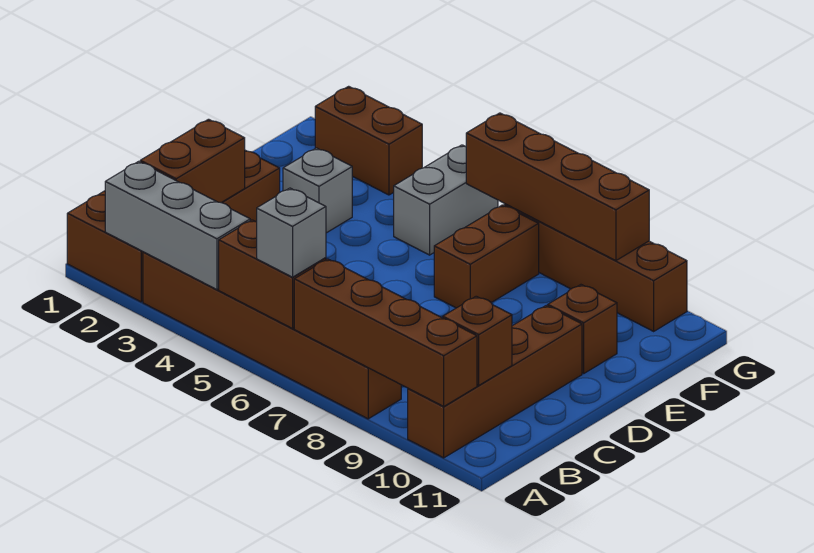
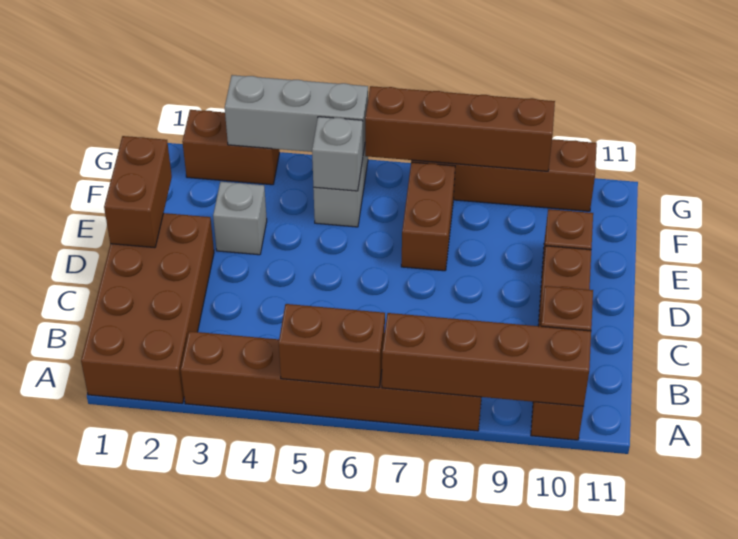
grey brick A2:A4 level 2 -> grey brick G3:G5 level 2
grey brick A6 level 3 -> grey brick F5 level 2
brown brick B2:C2 level 2 -> brown brick D1:E1 level 2

